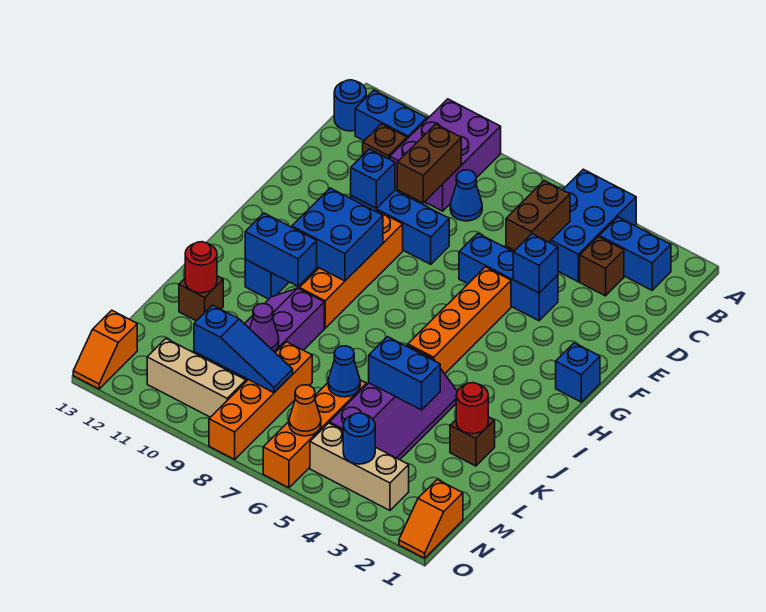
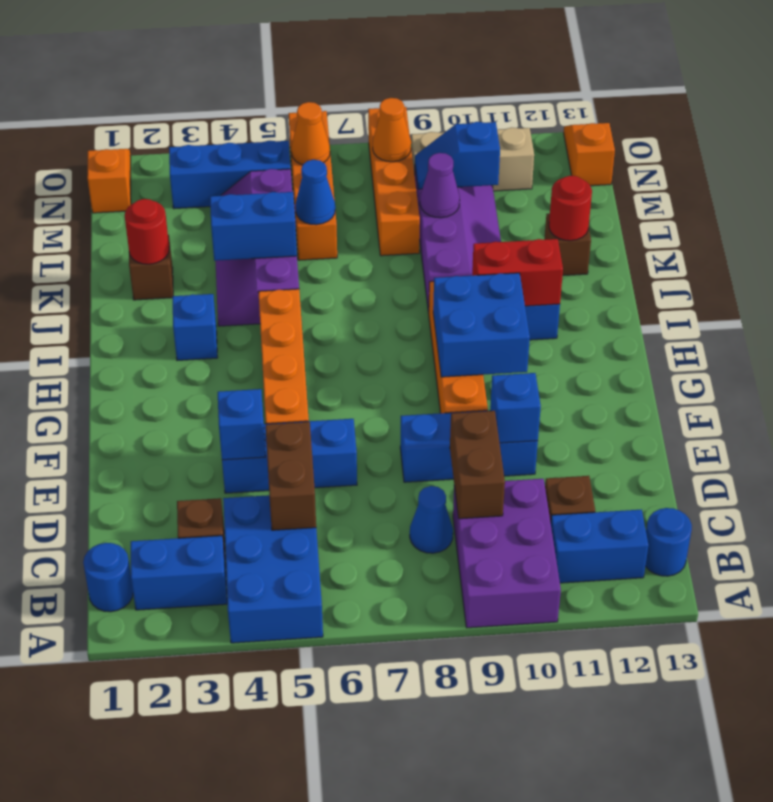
blue brick G1 level 1 -> blue brick I3 level 1
blue brick I10:I11 level 2 -> red brick I10:I11 level 2
blue slope M8:M10 level 2 top 10 -> blue slope M9:M10 level 2 top 10
tan brick N3:N5 level 1 -> blue brick N3:N5 level 1
blue round brick N4 level 2 -> blue round brick B1 level 1
none -> orange cone N8 level 2

